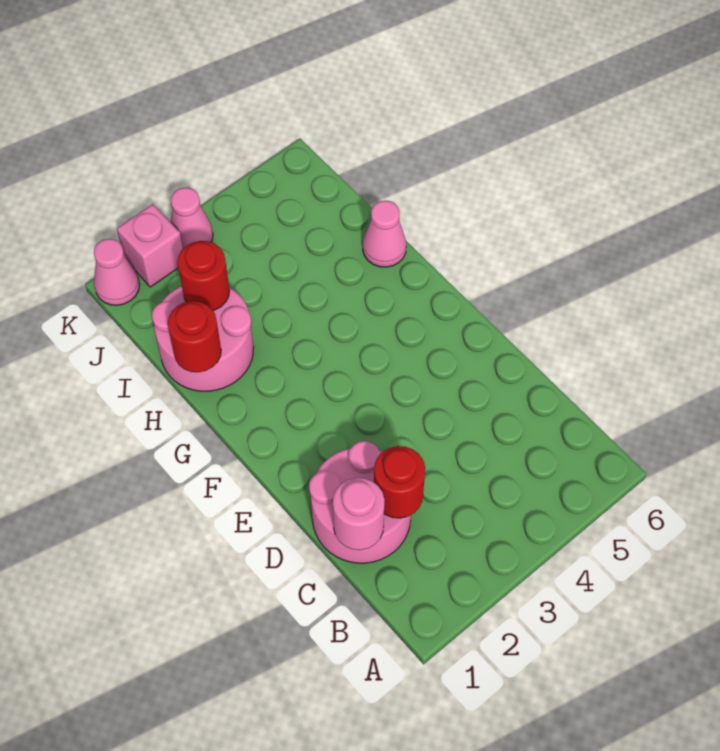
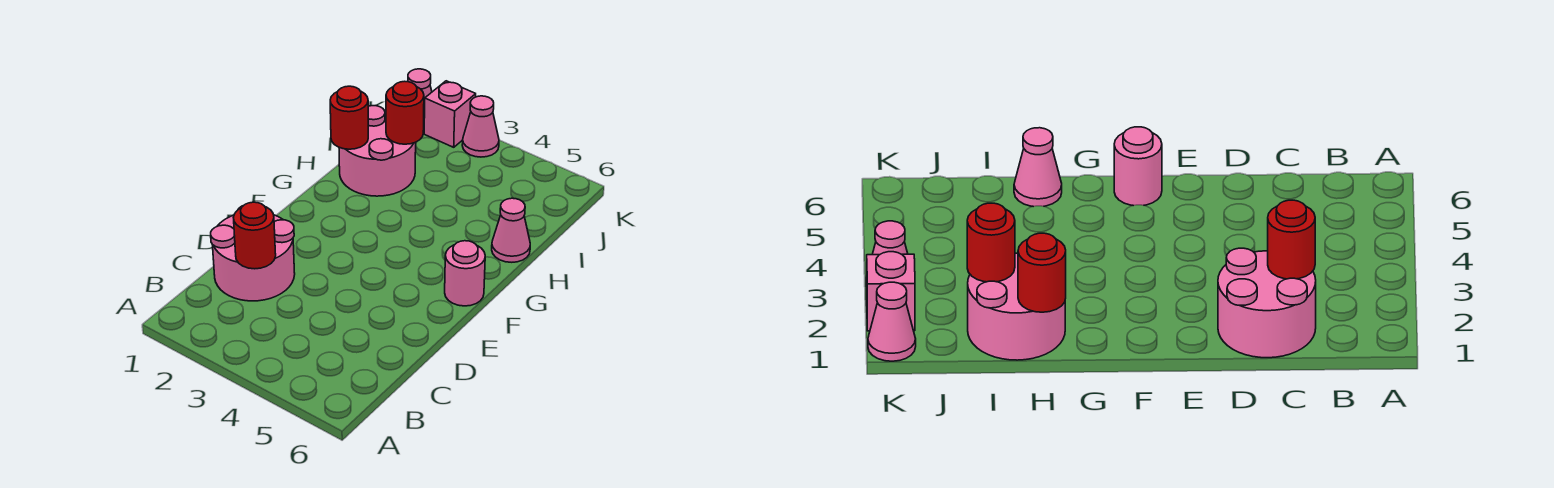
pink round brick C1 level 2 -> pink round brick F6 level 1

